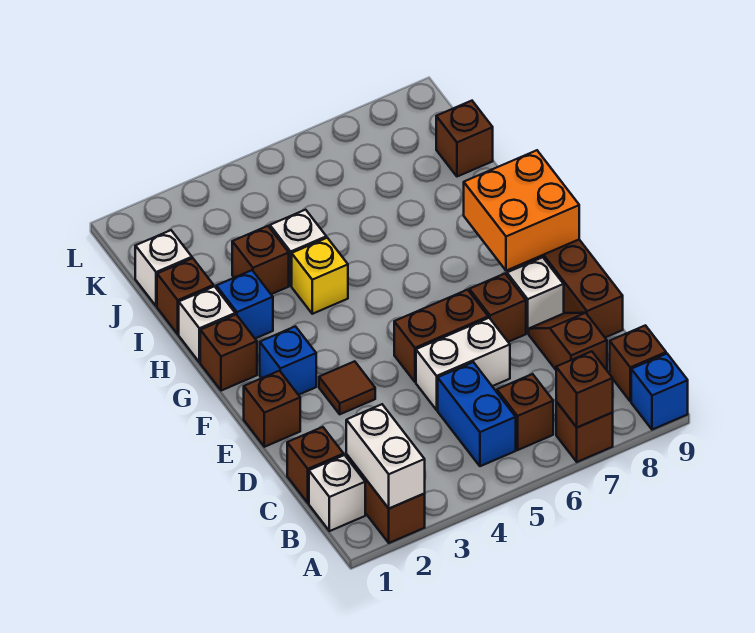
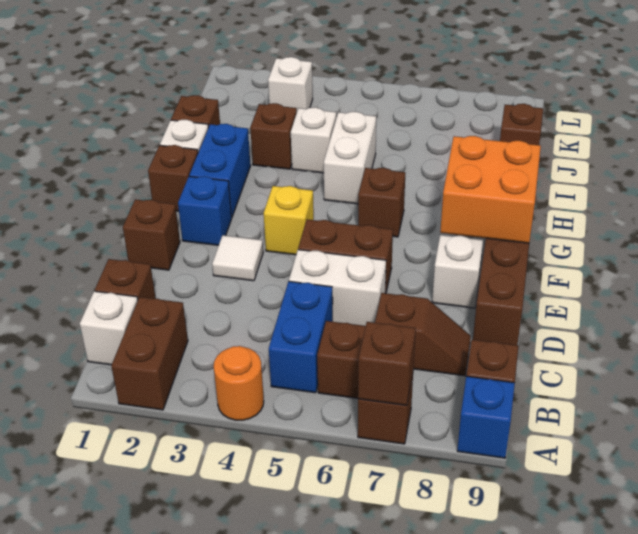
white brick A2:B2 level 2 -> white brick H5:I5 level 1
none -> orange round brick A4 level 1
brown slope C8:D8 level 1 top C -> brown slope C7:C8 level 1 top 7
brown tile E3 level 1 -> white tile E3 level 1
brown brick E7 level 1 -> brown brick G6 level 1
blue brick H2 level 1 -> blue brick G2:H2 level 1
yellow brick H4 level 1 -> yellow brick F4 level 1
white brick J1 level 1 -> white brick K3 level 1

